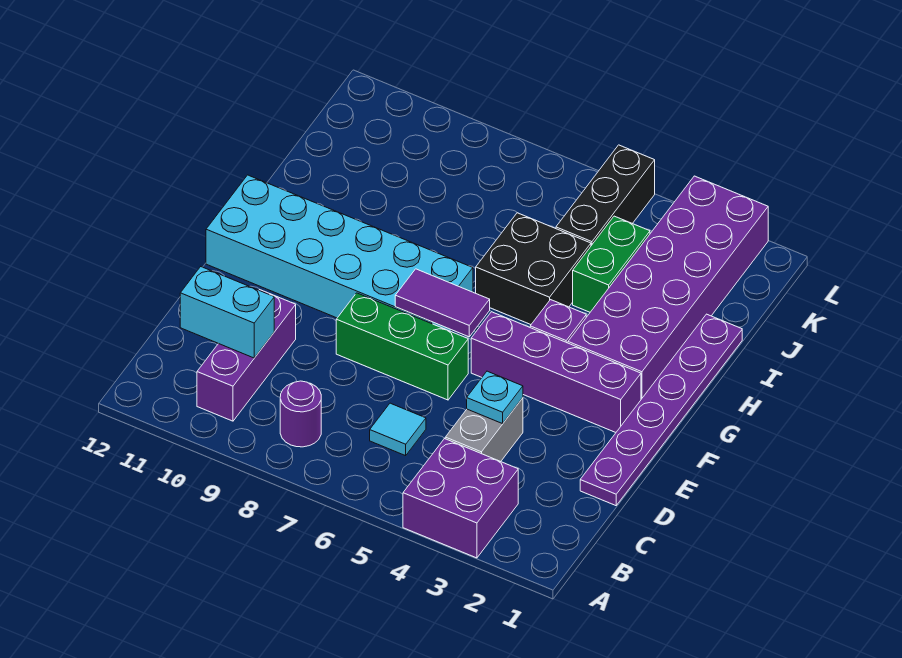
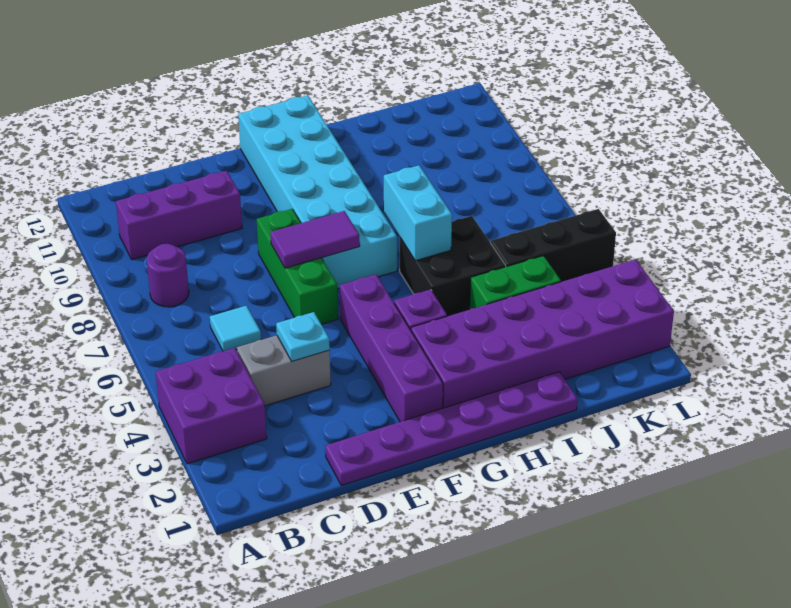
cyan brick C10:C11 level 2 -> cyan brick H6:H7 level 2
purple tile F6:F7 level 2 -> purple tile E7:F7 level 2

